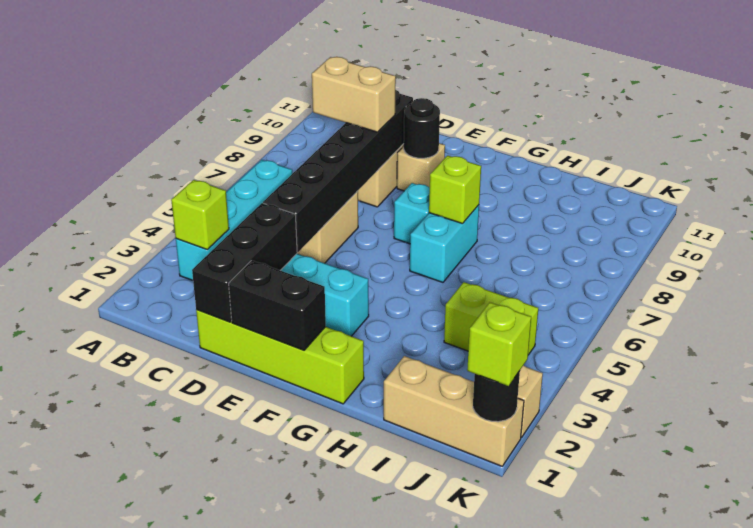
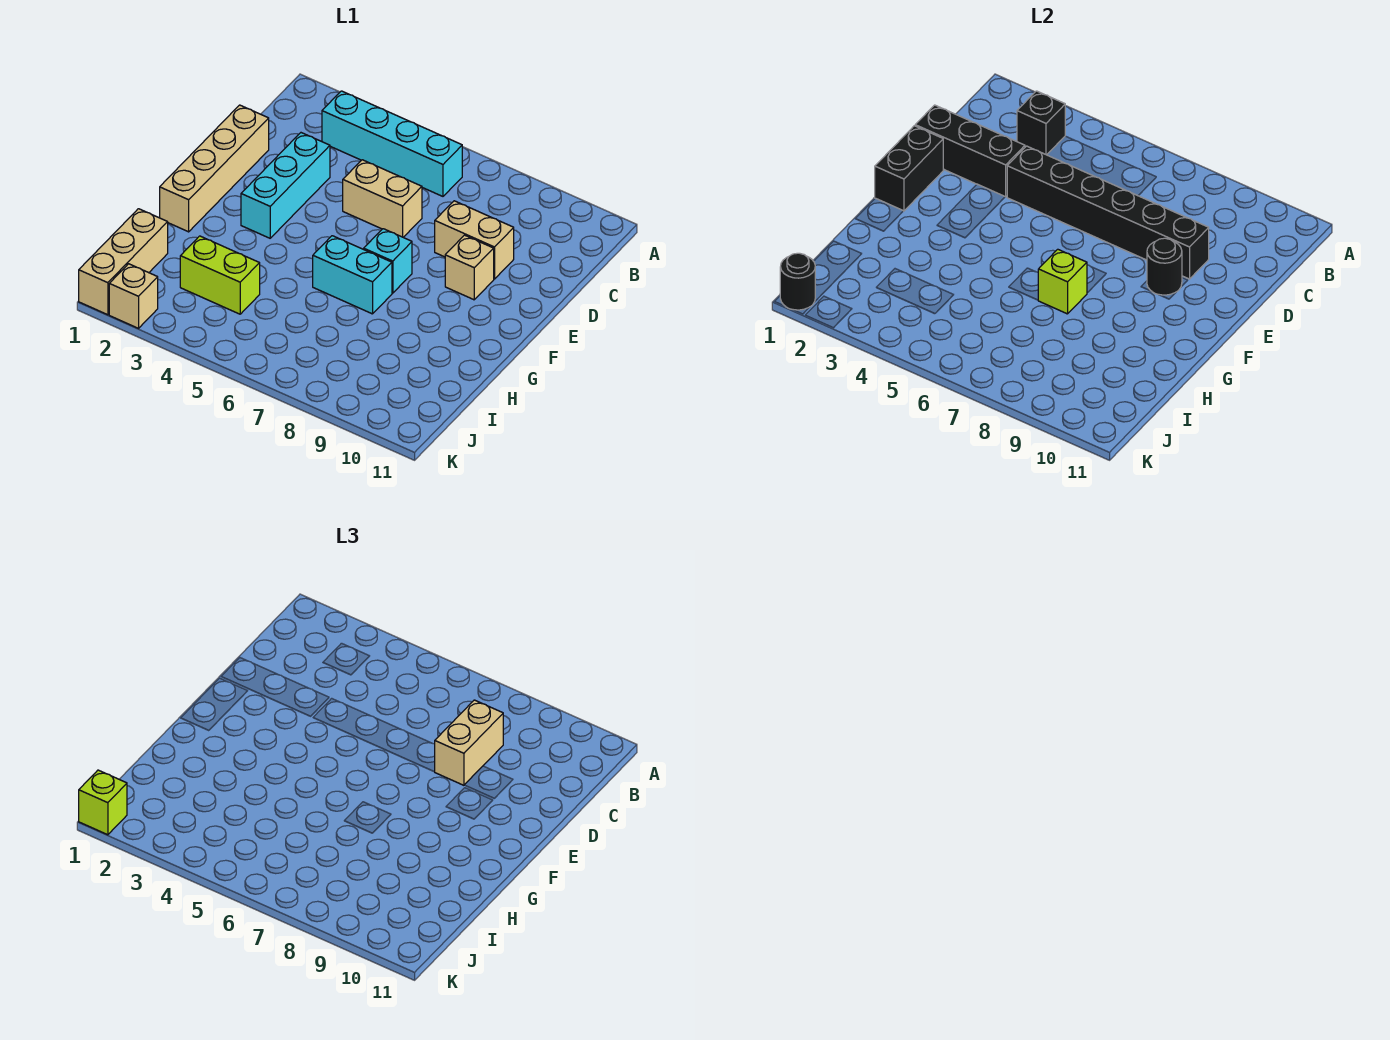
lime brick B3 level 2 -> black brick B3 level 2
lime brick D1:G1 level 1 -> tan brick D1:G1 level 1
lime brick I4:J4 level 1 -> lime brick I3:I4 level 1

